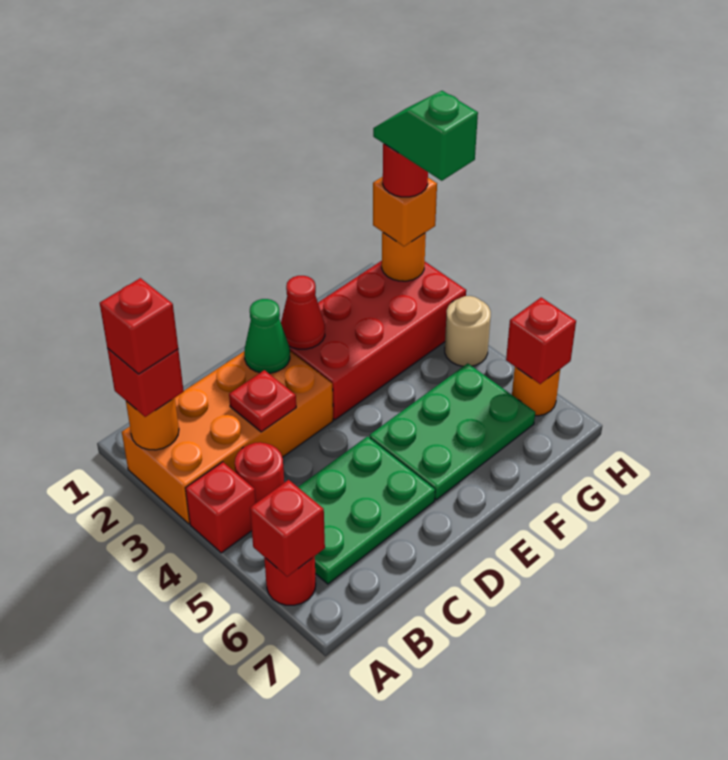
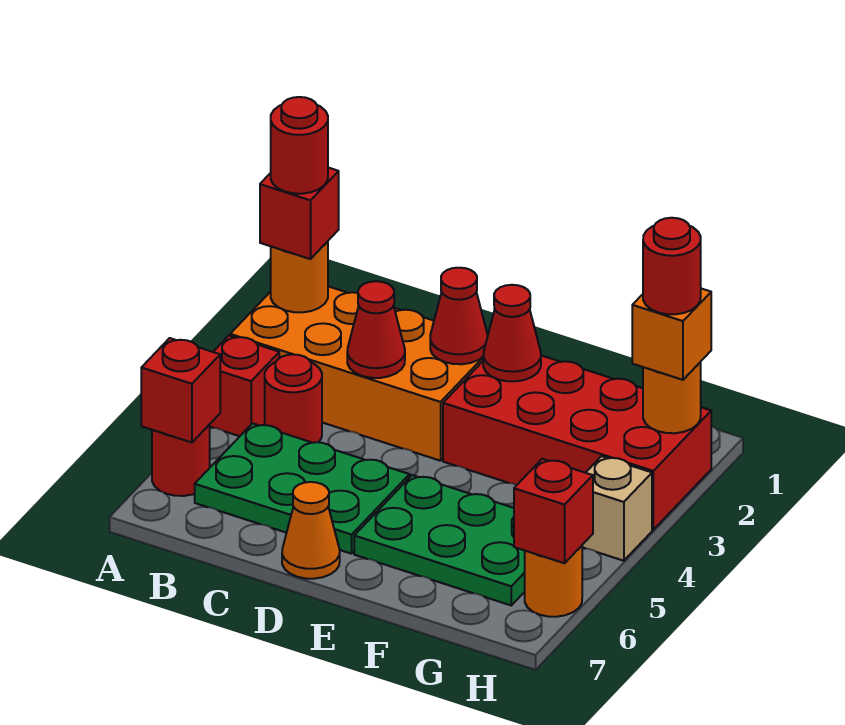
red brick A2 level 4 -> red round brick A2 level 4
red plate C3 level 2 -> red cone C3 level 2
green cone D2 level 2 -> red cone D2 level 2
none -> orange cone D7 level 1
green slope H2:H3 level 5 top 3 -> none
tan round brick H4 level 1 -> tan brick H4 level 1

